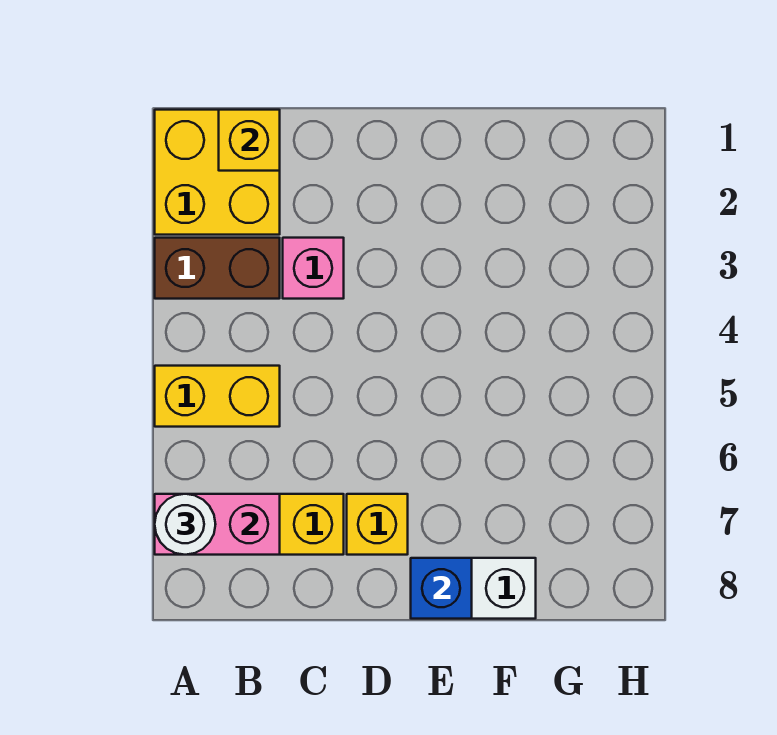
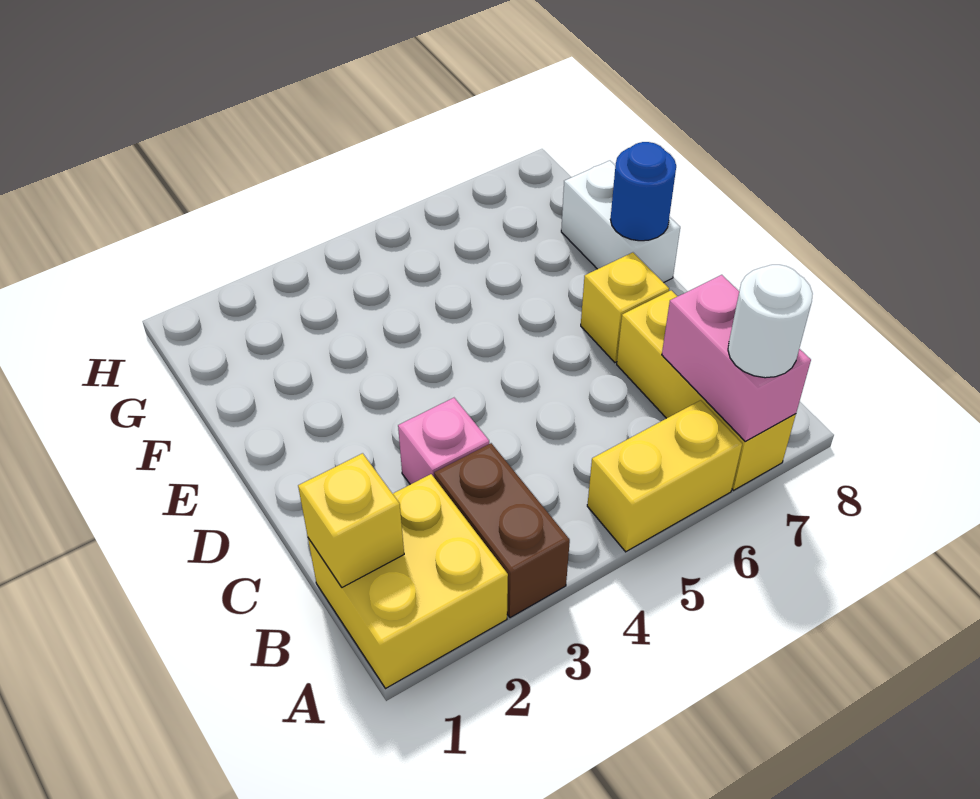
yellow brick A5:B5 level 1 -> yellow brick A5:A6 level 1
blue brick E8 level 2 -> blue round brick E8 level 2

